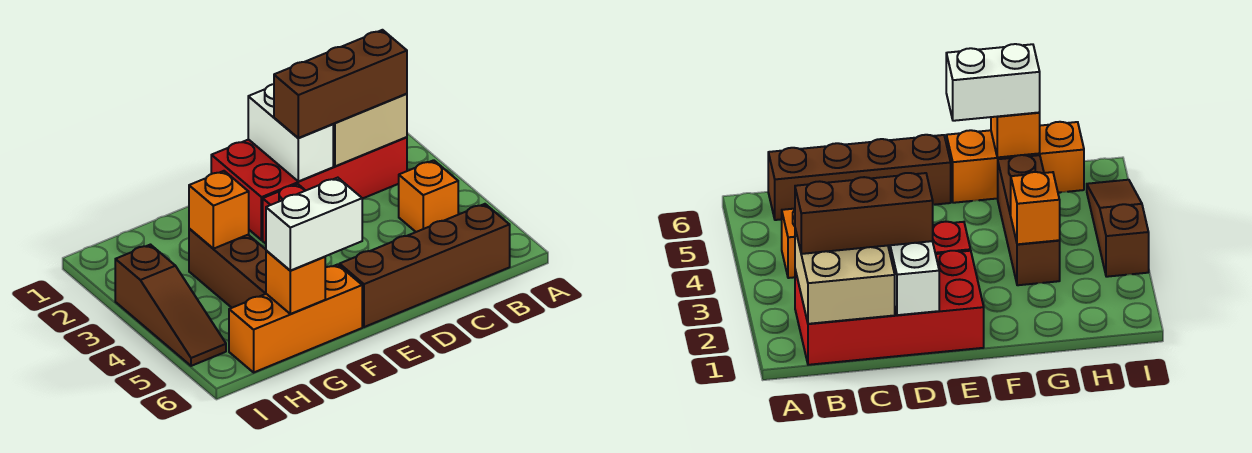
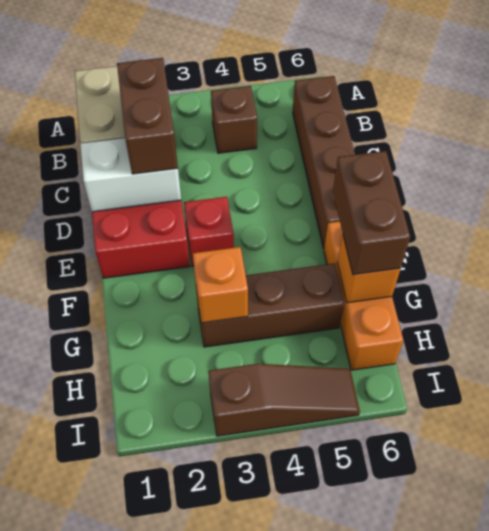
brown brick B2:D2 level 3 -> brown brick C2:D2 level 3
orange brick B4 level 1 -> brown brick B4 level 1
white brick F6:G6 level 3 -> brown brick F6:G6 level 3

